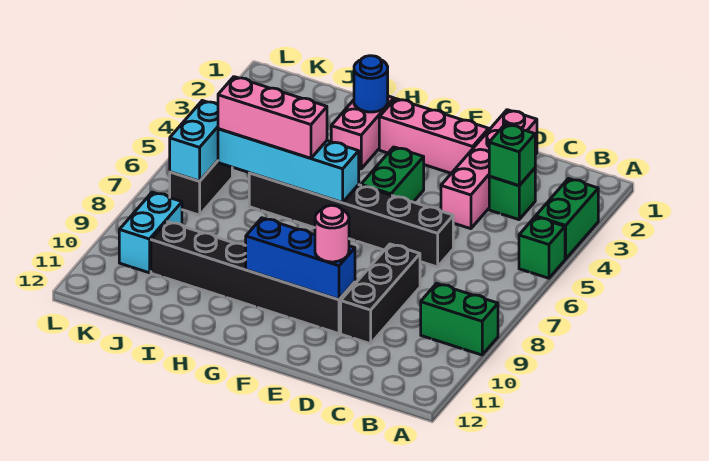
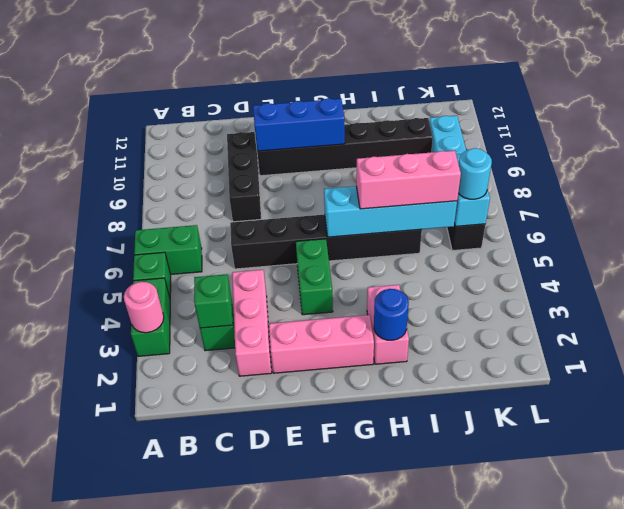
green brick A9:B9 level 1 -> green brick A6:B6 level 1
pink brick D1:D4 level 1 -> pink brick D2:D4 level 1
pink round brick E10 level 3 -> pink round brick A3 level 2
none -> cyan round brick K6 level 3

